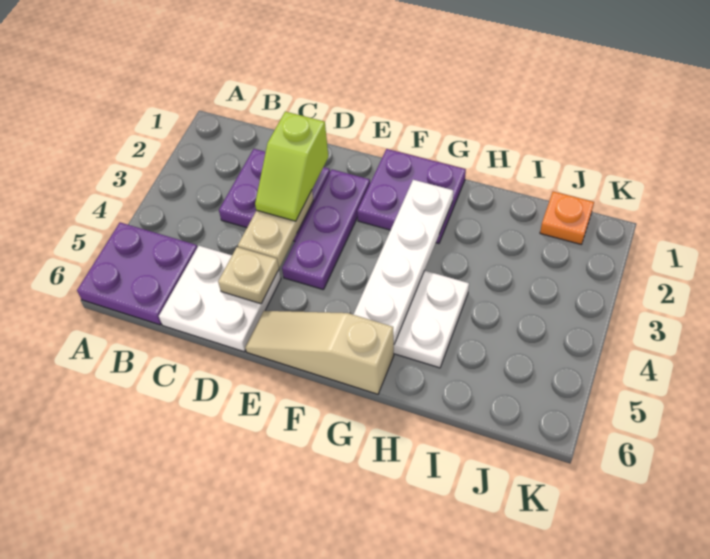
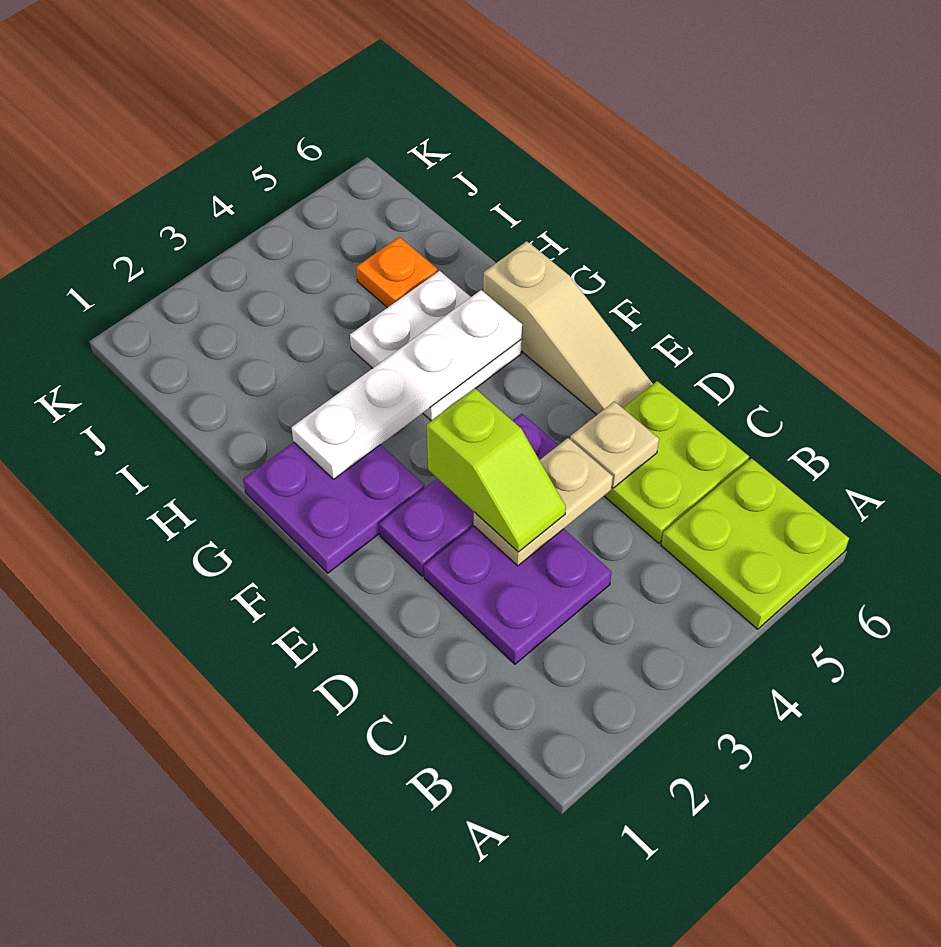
purple plate A5:B6 level 1 -> lime plate A5:B6 level 1
white plate C5:D6 level 1 -> lime plate C5:D6 level 1
lime slope D2:D3 level 3 top 2 -> lime slope D3:E3 level 3 top E
orange plate J1 level 1 -> orange plate I5 level 1

